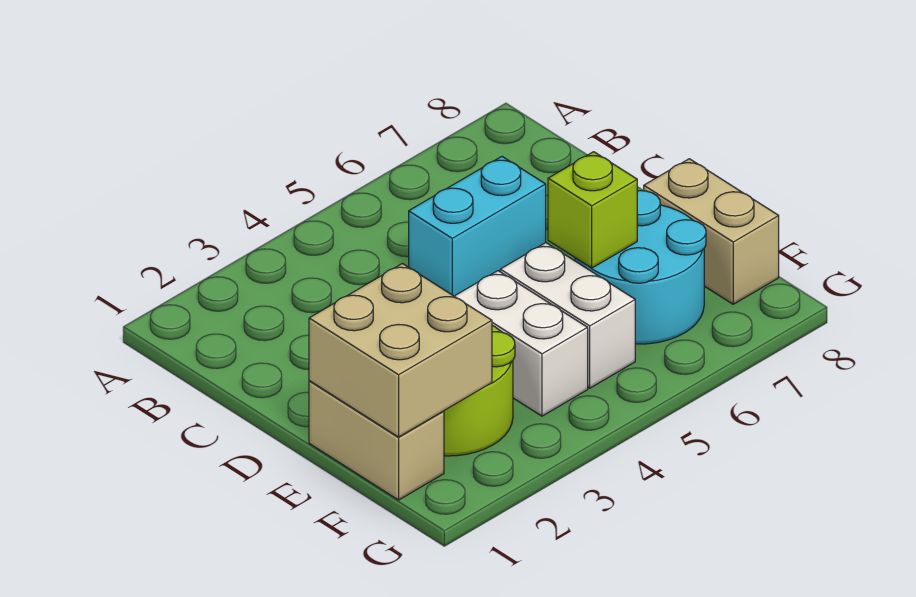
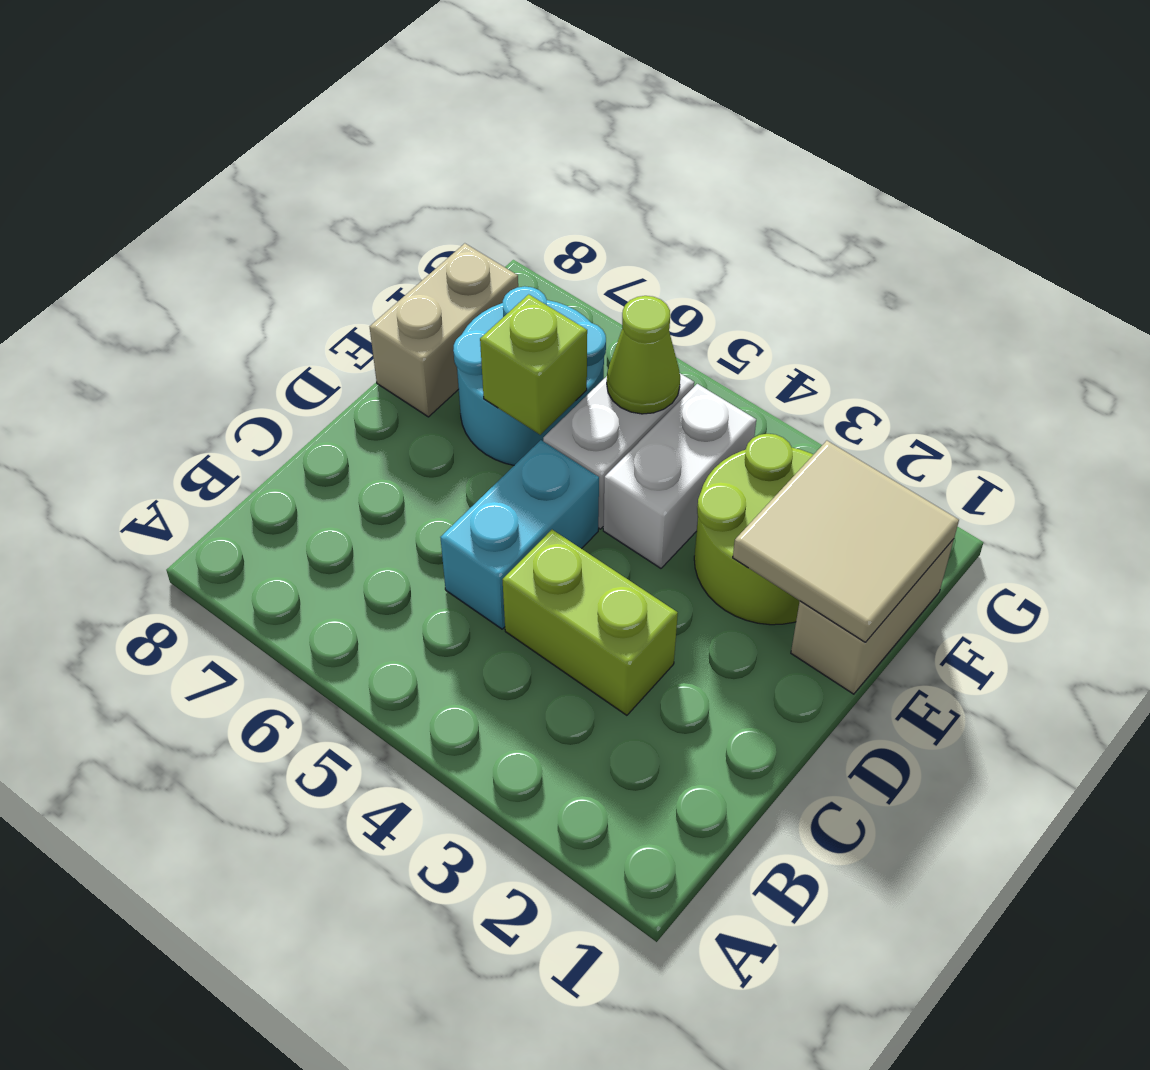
none -> lime brick C3:C4 level 1
cyan brick C5:C6 level 1 -> cyan brick C5:D5 level 1
tan brick E1:F2 level 2 -> tan tile E1:F2 level 2
none -> lime cone F5 level 2

